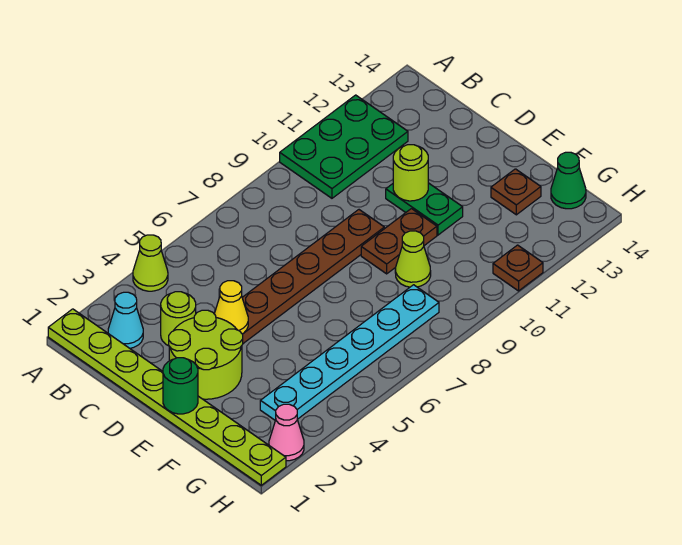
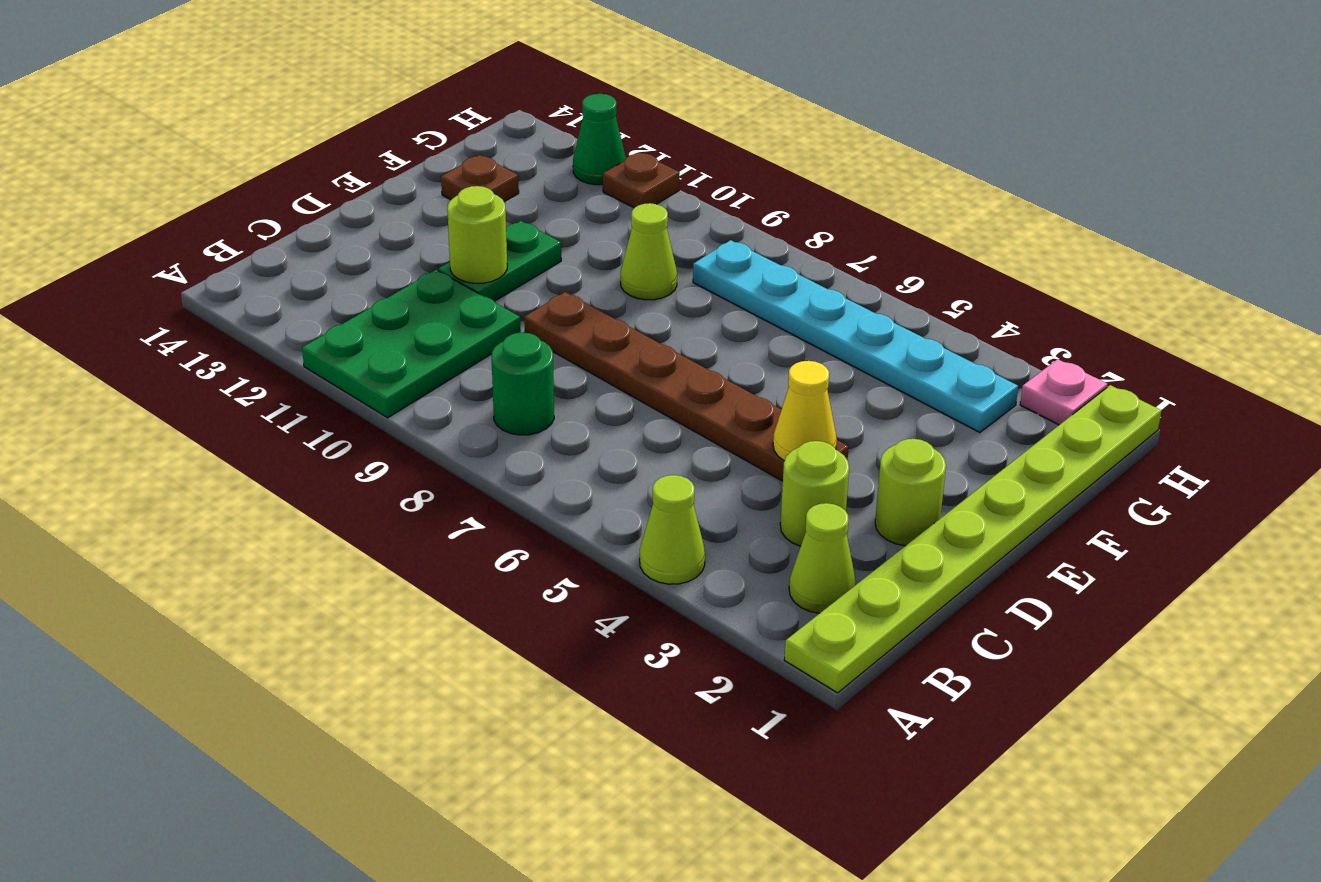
green plate A10:B12 level 1 -> green plate A10:C11 level 1
cyan cone B2 level 1 -> lime cone B2 level 1
lime round brick D2:E3 level 1 -> lime round brick D2 level 1
green round brick E1 level 2 -> green round brick B8 level 1
brown plate E9:E10 level 1 -> none
green cone G14 level 1 -> green cone H12 level 1
pink cone H2 level 1 -> pink plate H2 level 1

